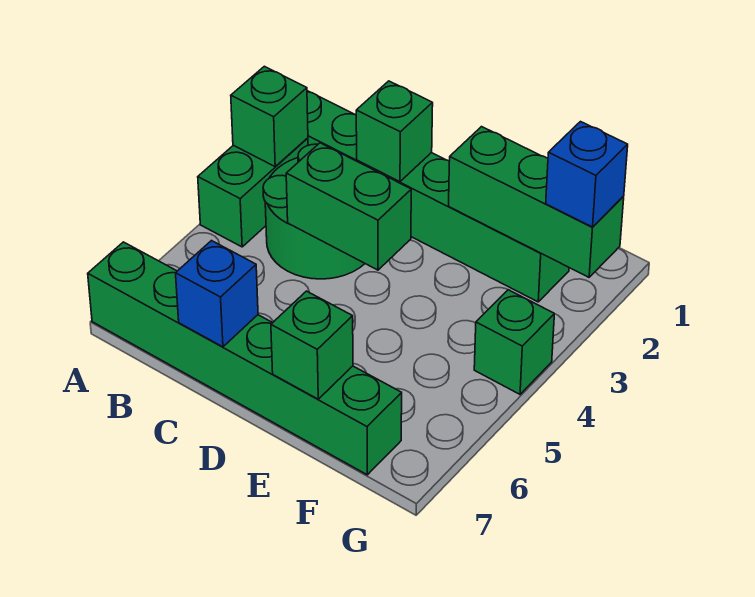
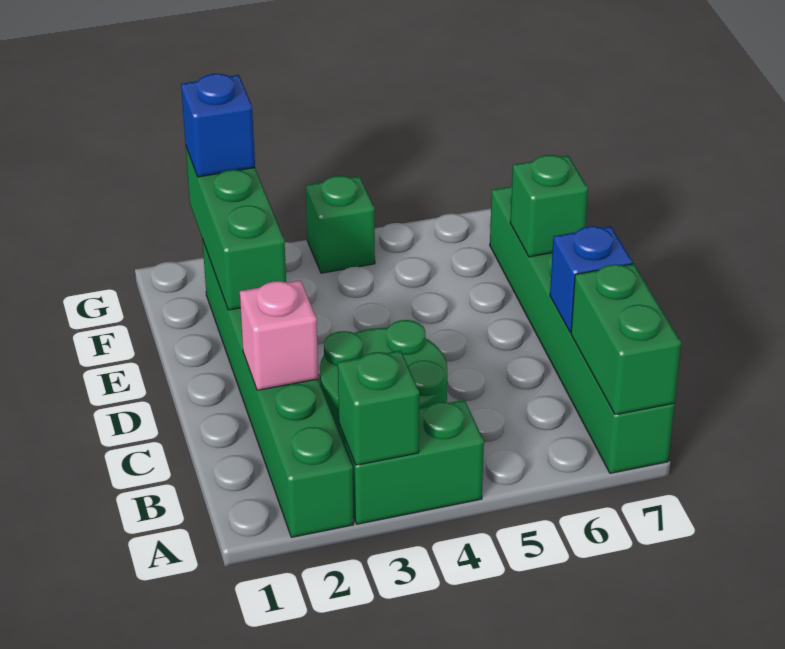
green brick C2 level 2 -> pink brick C2 level 2
green brick C4:D4 level 2 -> green brick A7:B7 level 2

